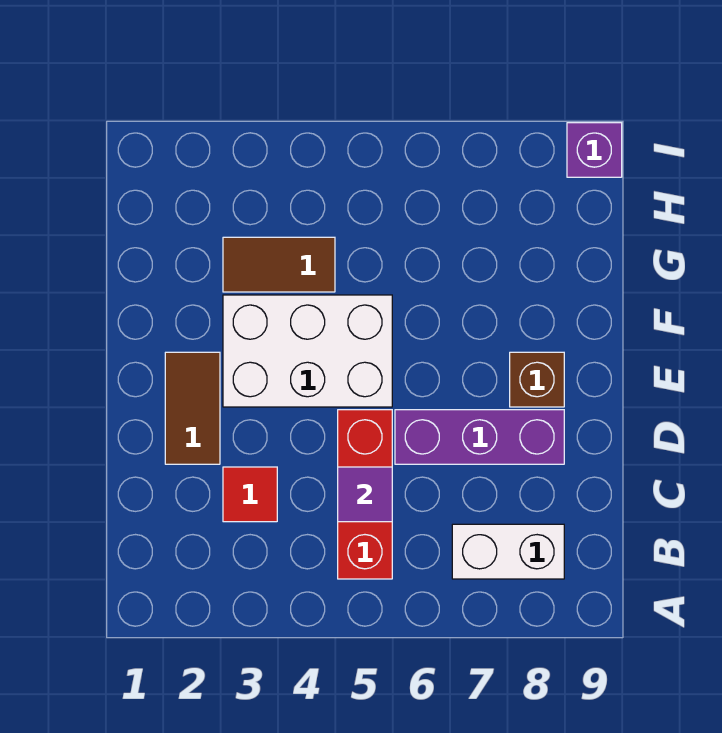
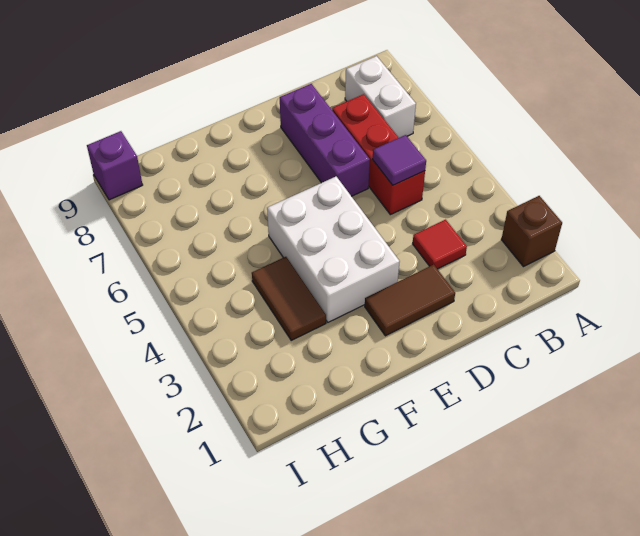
red brick B5:D5 level 1 -> red brick C5:C7 level 1
brown brick E8 level 1 -> brown brick A2 level 1

